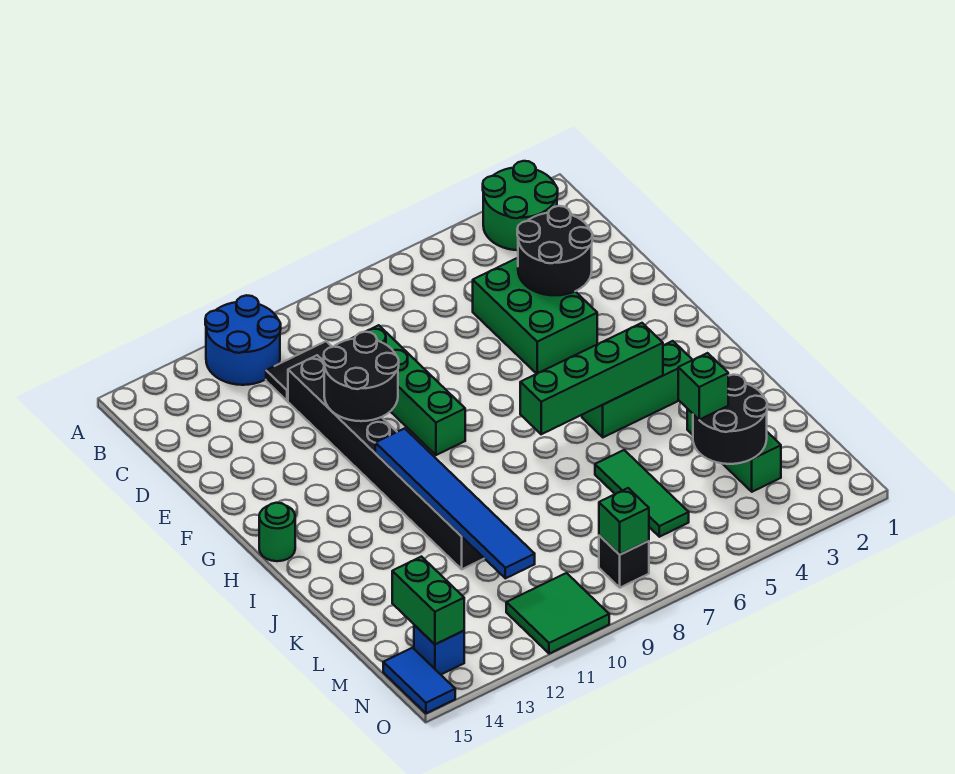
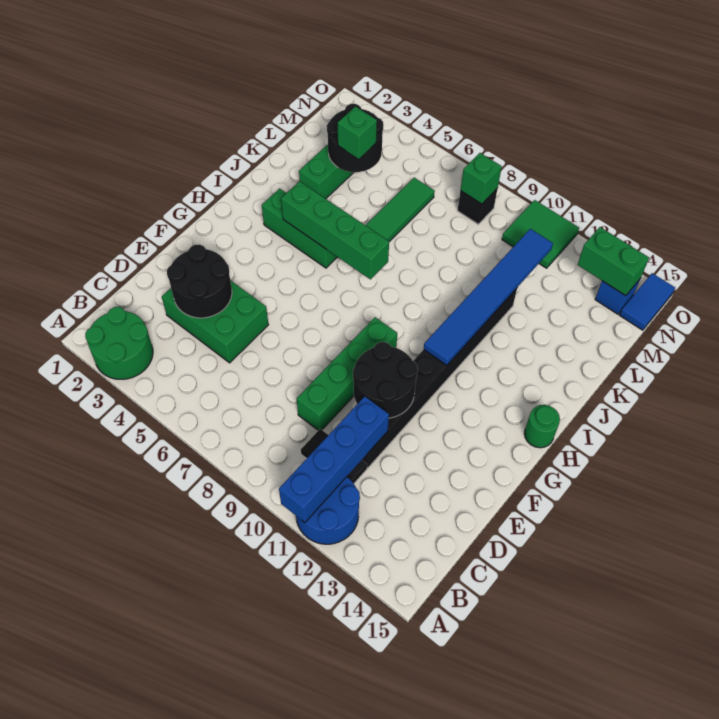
none -> blue brick A11:D11 level 2
green brick D4:F5 level 1 -> green brick D3:E5 level 1
green brick M14:N14 level 2 -> green brick N13:N14 level 2

